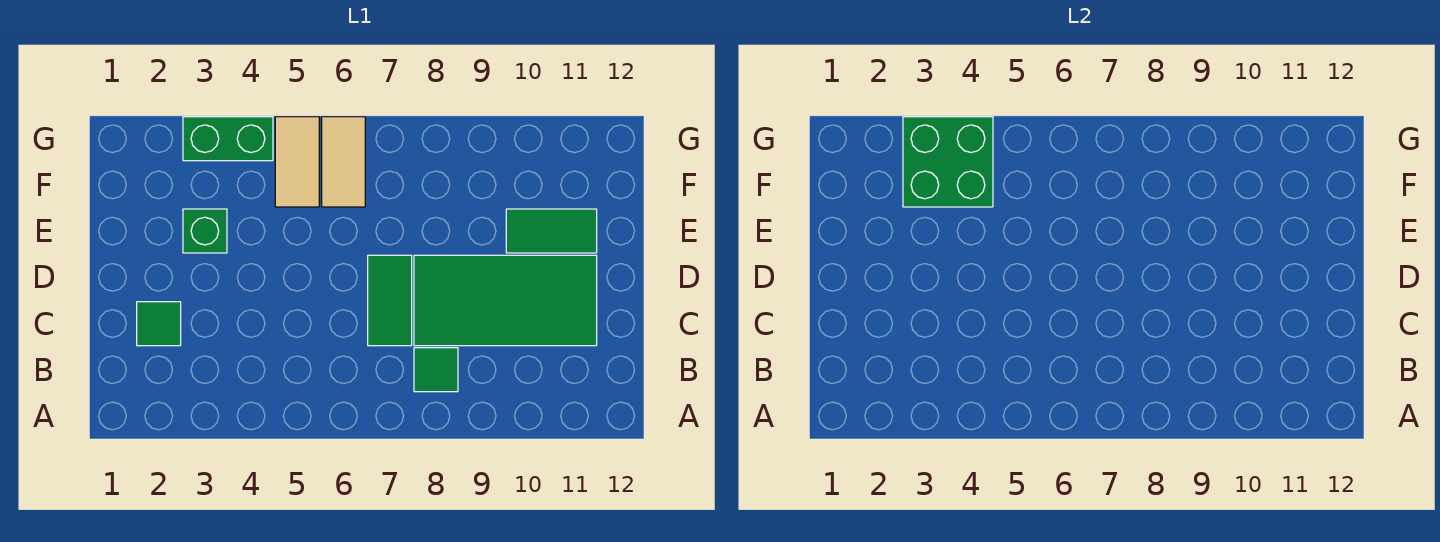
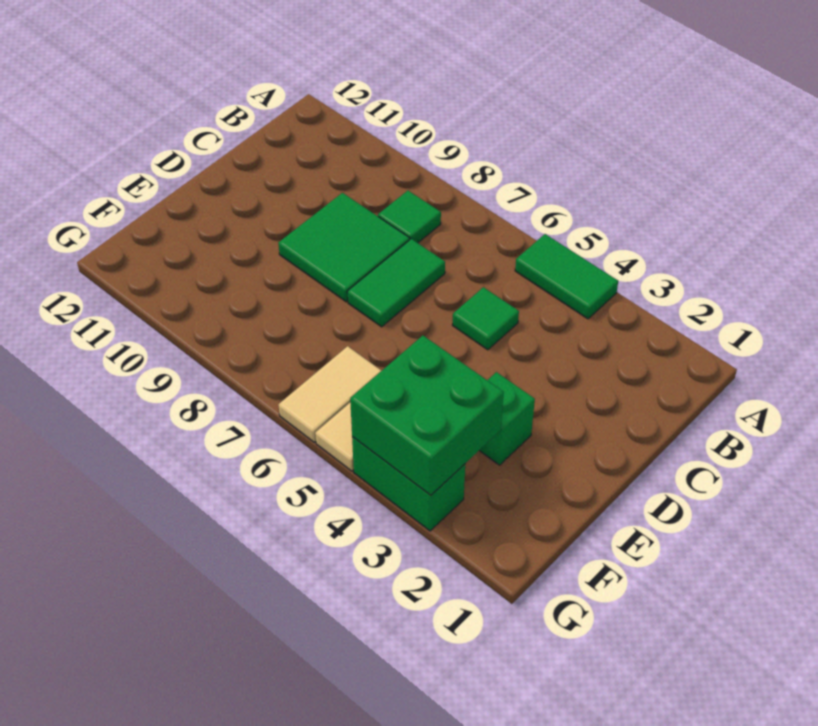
green tile C2 level 1 -> green tile C5 level 1
green tile C8:D11 level 1 -> green tile C8:D9 level 1
green tile E10:E11 level 1 -> green tile A4:A5 level 1

